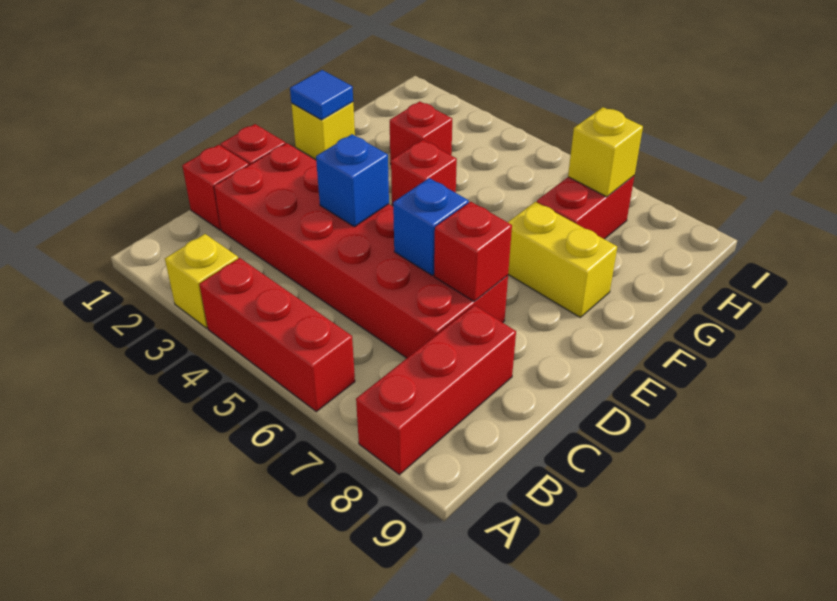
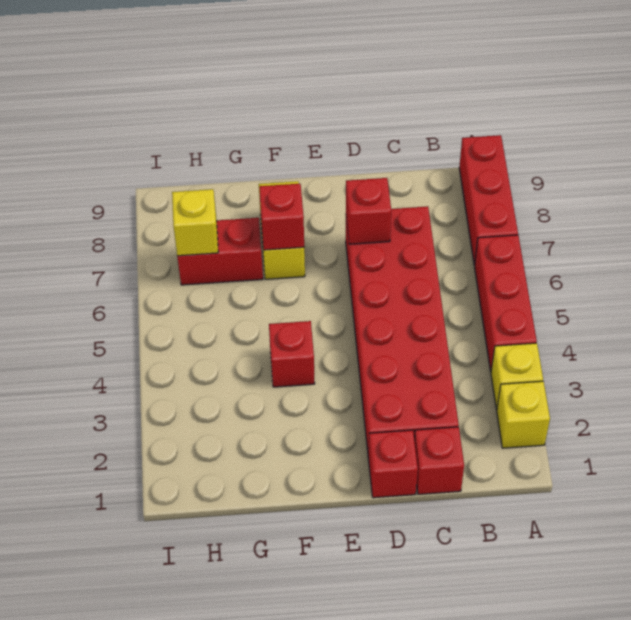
red brick A8:C8 level 1 -> red brick A7:A9 level 1
blue brick D4 level 2 -> none
blue brick D6 level 2 -> none
yellow brick F1 level 1 -> yellow brick A2 level 1
blue tile F1 level 2 -> none
red brick G3 level 1 -> red brick F7 level 2

